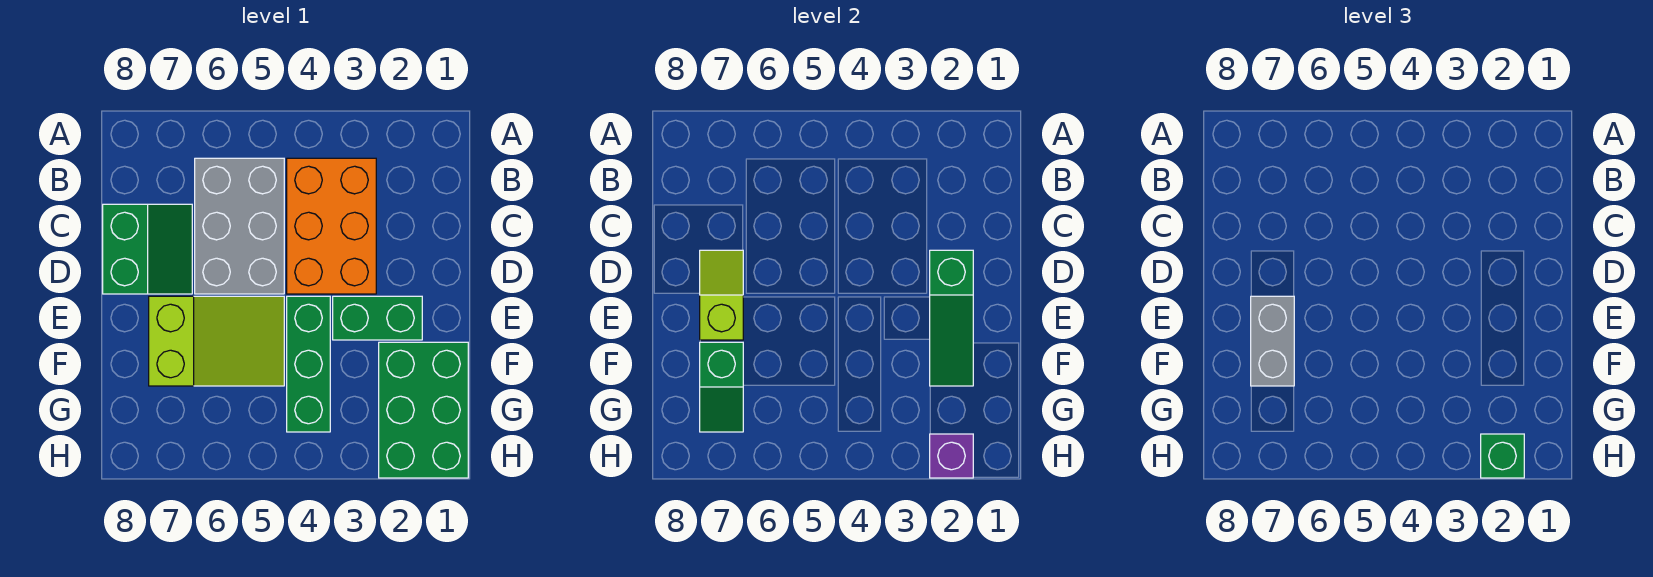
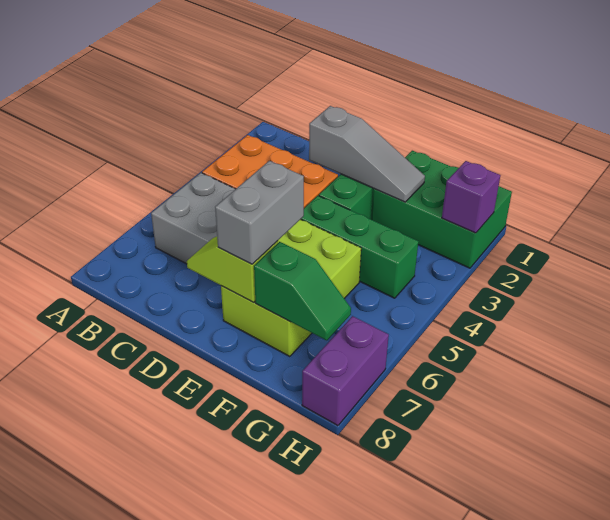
green slope C7:D8 level 1 top 8 -> none
green slope D2:F2 level 2 top D -> grey slope D2:F2 level 2 top D
lime slope E5:F7 level 1 top 7 -> lime brick E5:F7 level 1
grey brick E7:F7 level 3 -> grey brick E6:E7 level 3
green brick H2 level 3 -> none
none -> purple brick H7:H8 level 1

